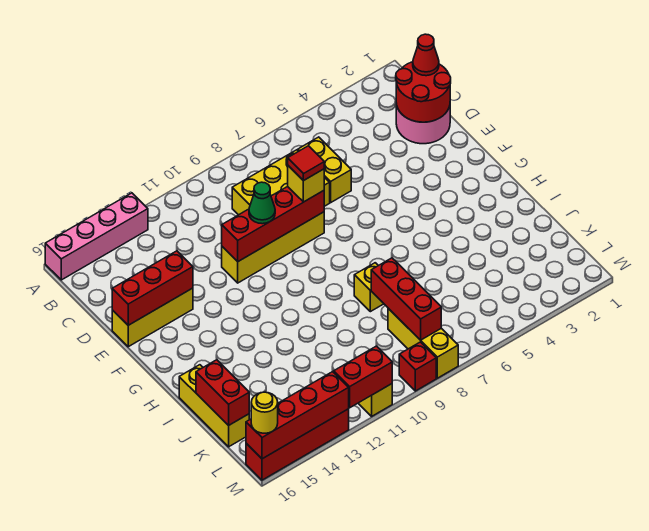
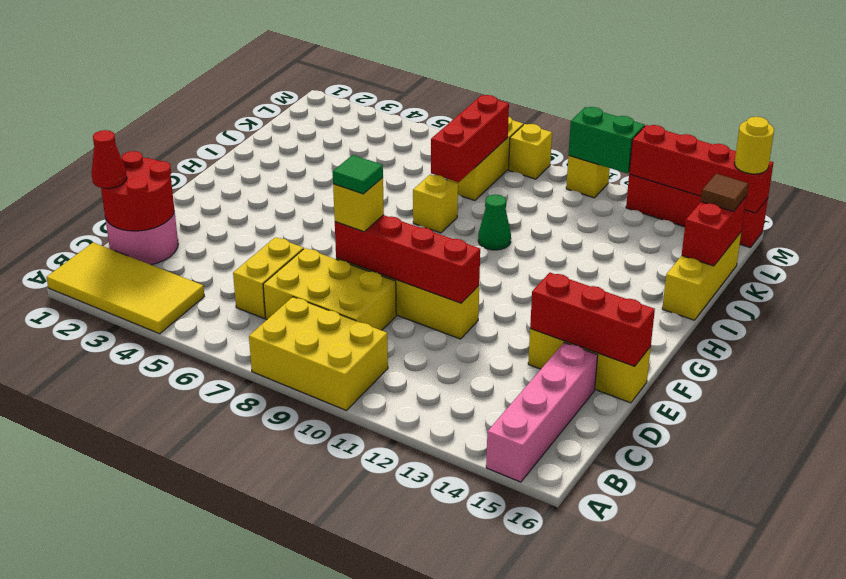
none -> yellow tile A1:B4 level 1
none -> yellow brick A8:B10 level 1
pink brick A13:A16 level 1 -> pink brick A15:D15 level 1
red tile E8 level 4 -> green tile E8 level 4
green cone E10 level 3 -> green cone I10 level 1
none -> brown tile K16 level 3
red brick M9 level 1 -> yellow brick M9 level 1
red brick M11:M12 level 2 -> green brick M11:M12 level 2

